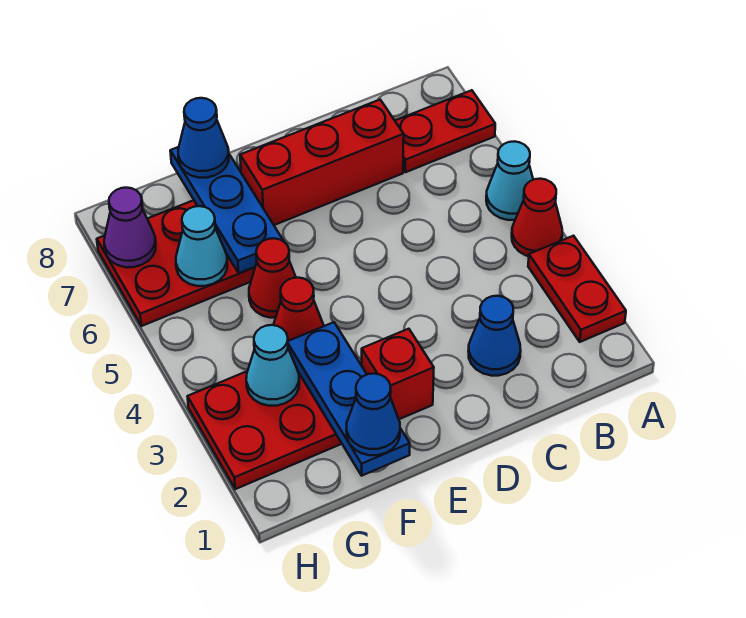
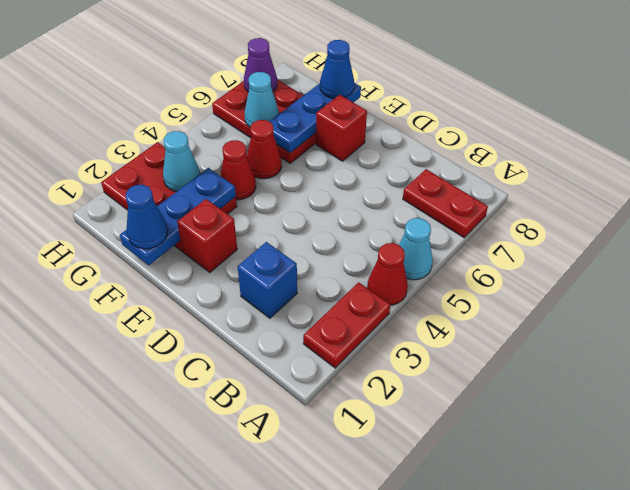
blue cone C2 level 1 -> blue brick C2 level 1
red brick C7:E7 level 1 -> red brick E7 level 1

